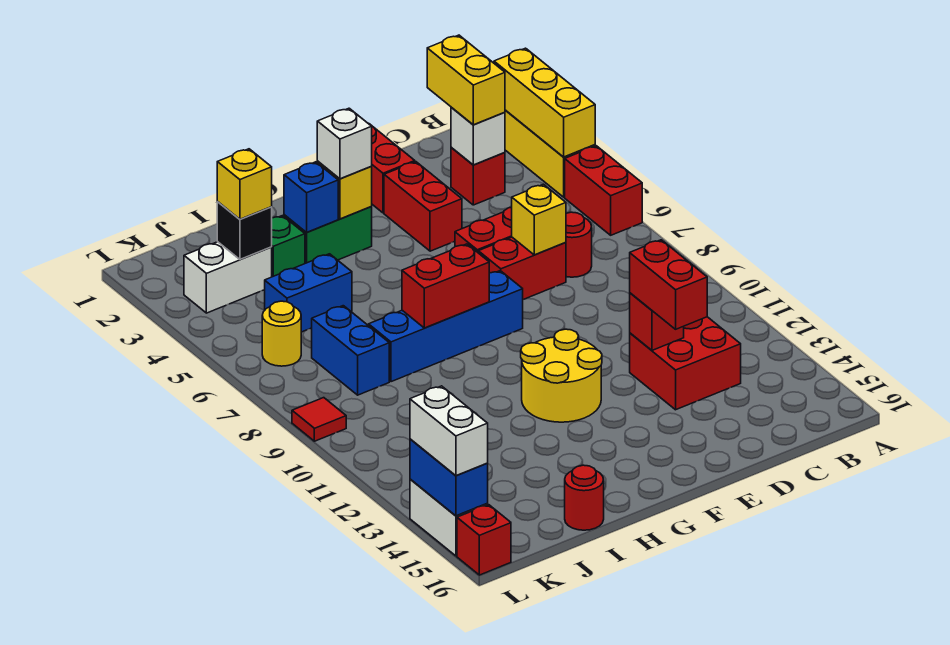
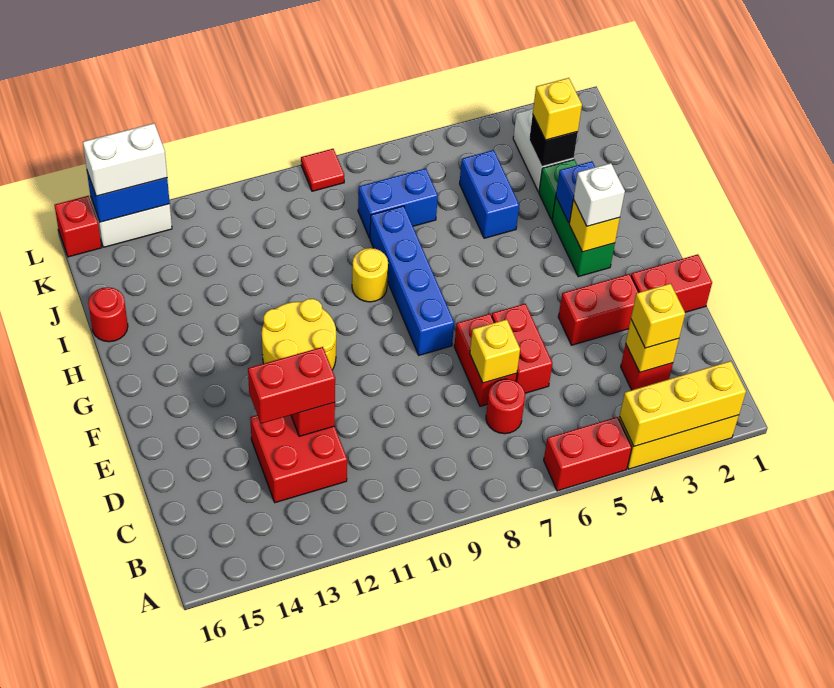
yellow brick C2:C3 level 3 -> yellow brick C3 level 3
white brick C3 level 2 -> yellow brick C3 level 2
red brick G8:H8 level 2 -> none
yellow round brick K6 level 1 -> yellow round brick H9 level 1

